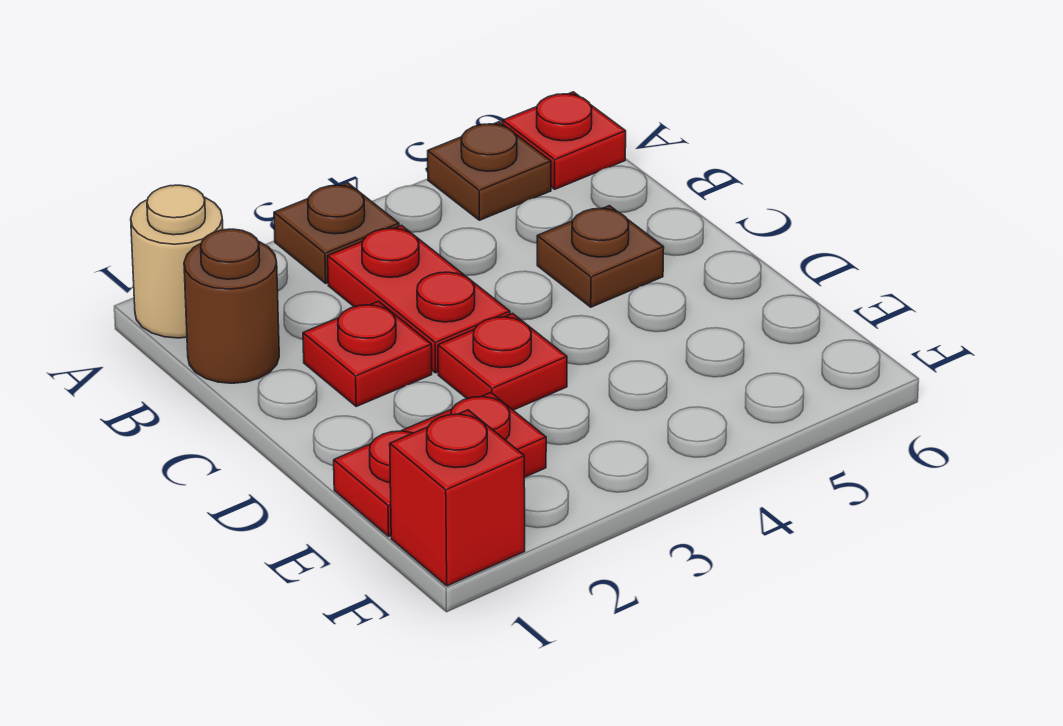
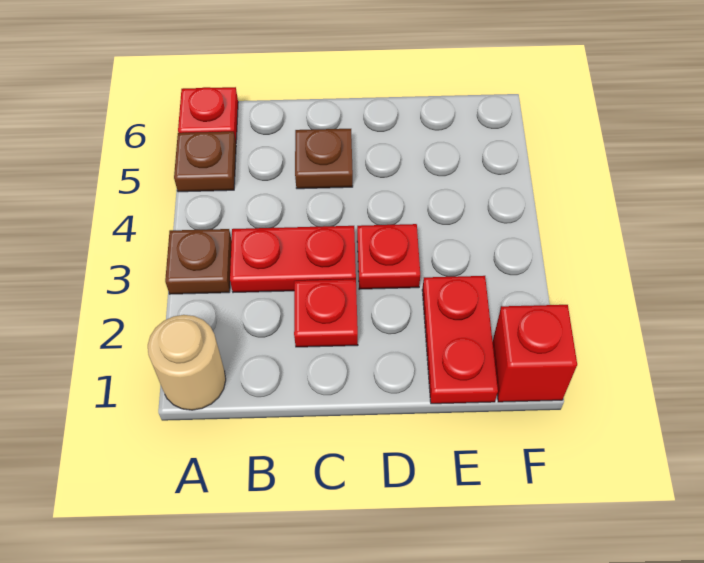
brown round brick B1 level 1 -> none

